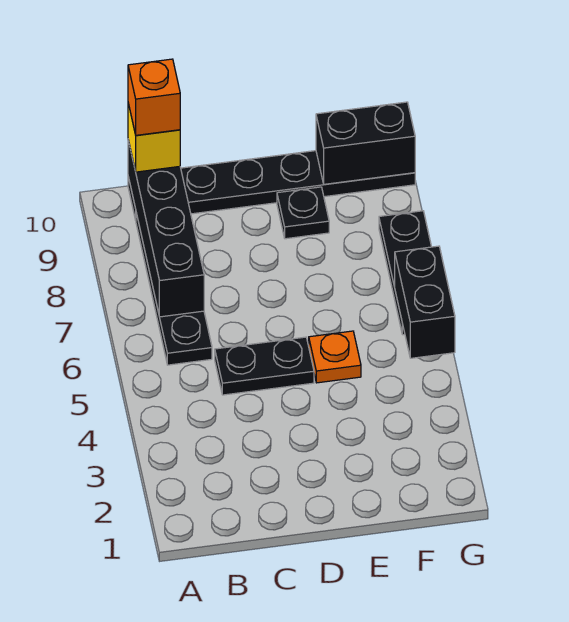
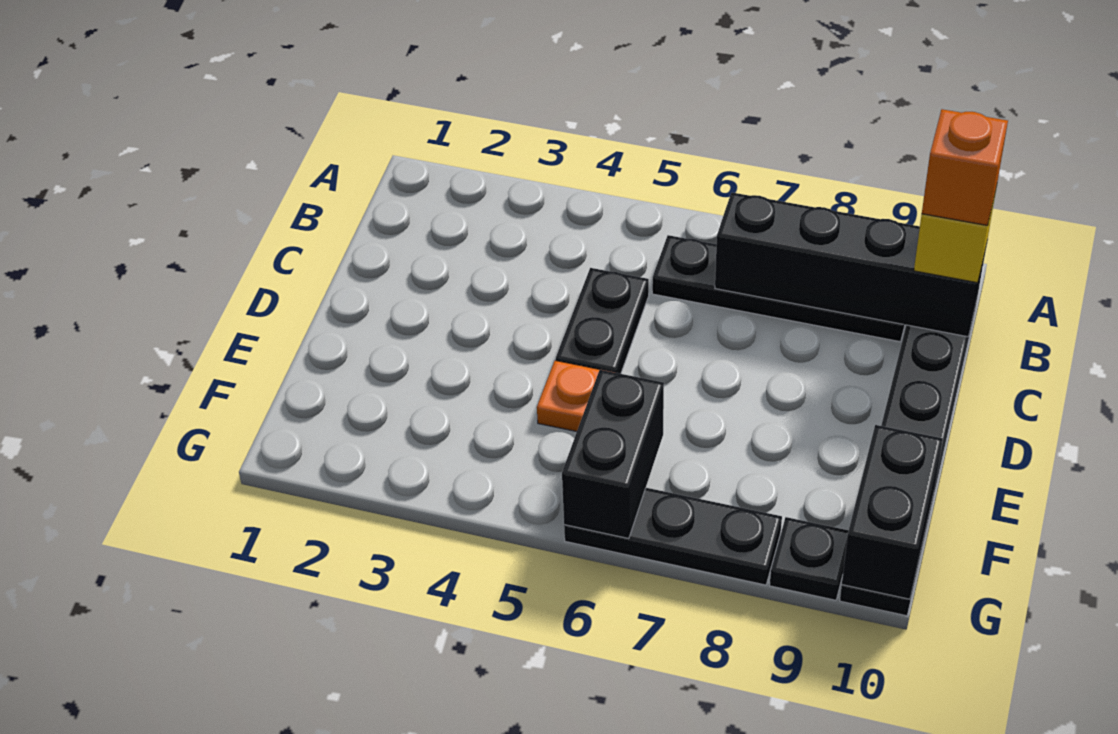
black plate E9 level 1 -> black plate G9 level 1
black brick G5:G6 level 2 -> black brick F6:G6 level 2

